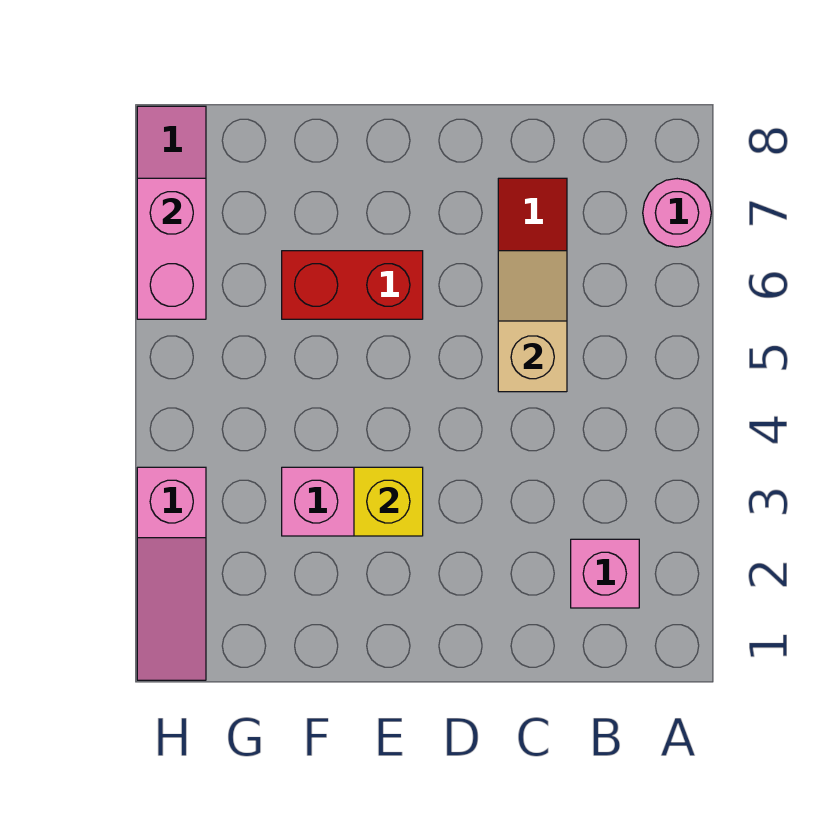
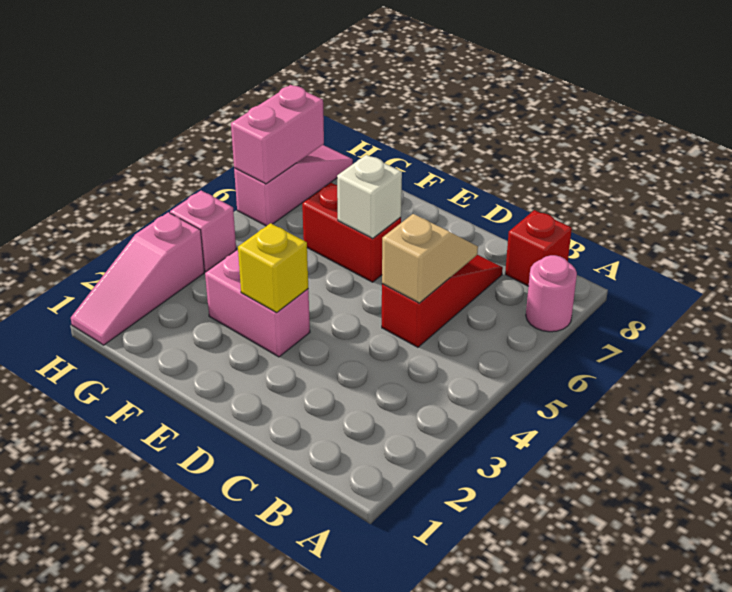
pink brick B2 level 1 -> pink brick H4 level 1
none -> red brick B8 level 1
none -> white brick E6 level 2

